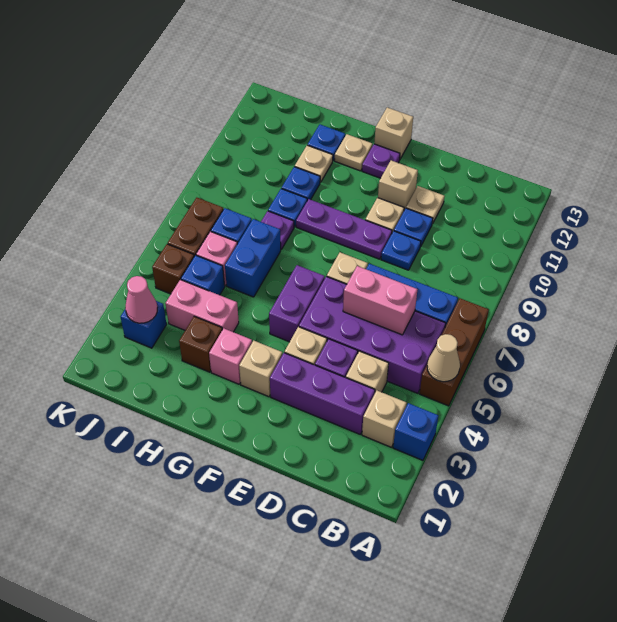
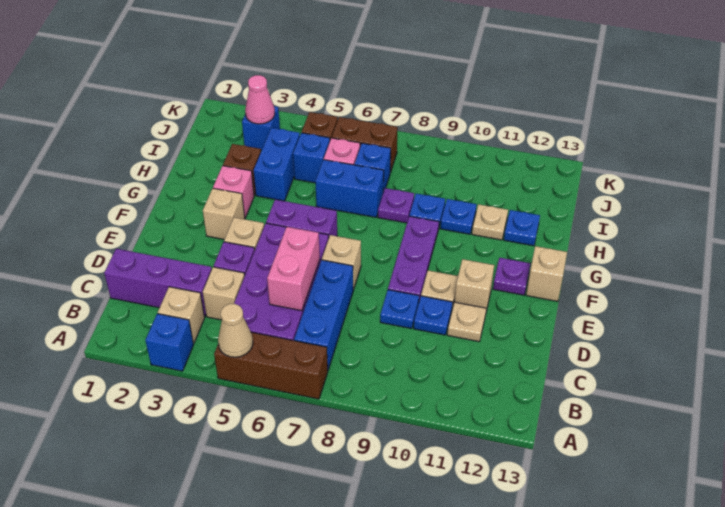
purple brick C3:E3 level 1 -> purple brick C1:C3 level 1
tan plate G12 level 1 -> none
pink brick H4:I4 level 1 -> blue brick H4:I4 level 1

